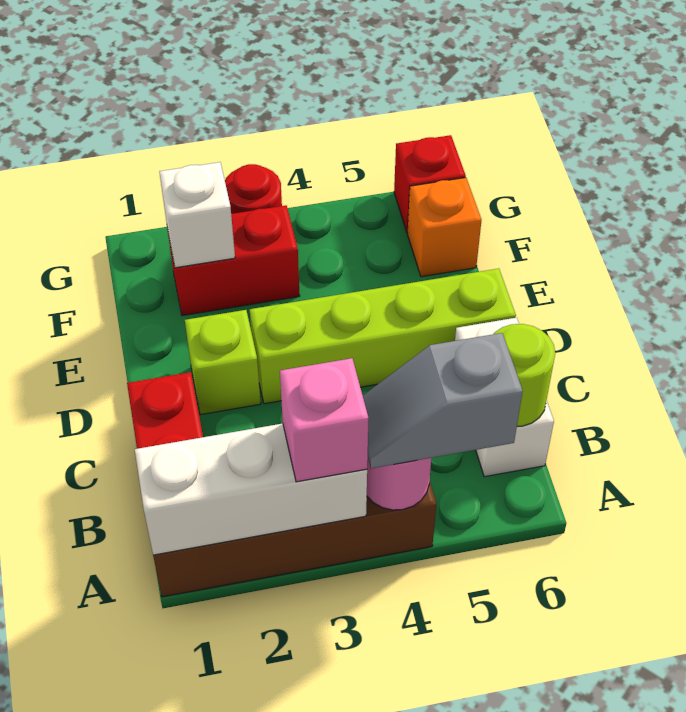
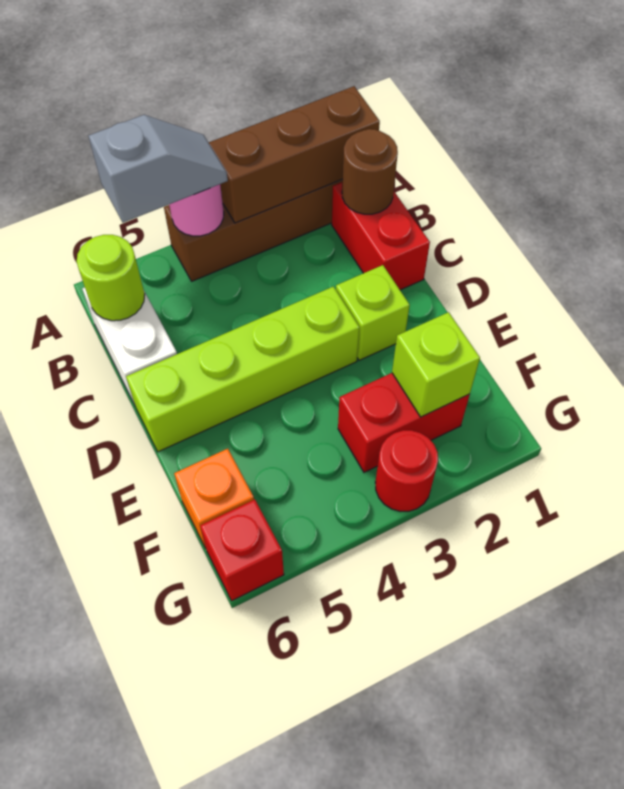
white brick A1:A3 level 2 -> brown brick A1:A3 level 2
pink brick A3 level 3 -> none
none -> brown round brick B1 level 2
white brick F2 level 2 -> lime brick F2 level 2

